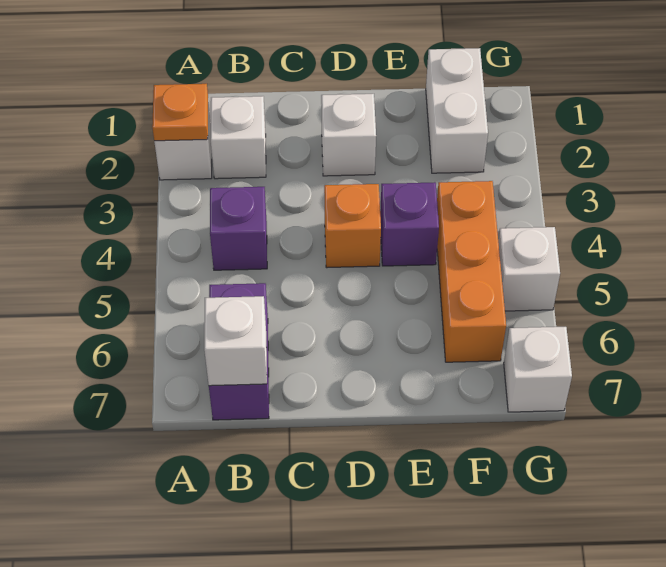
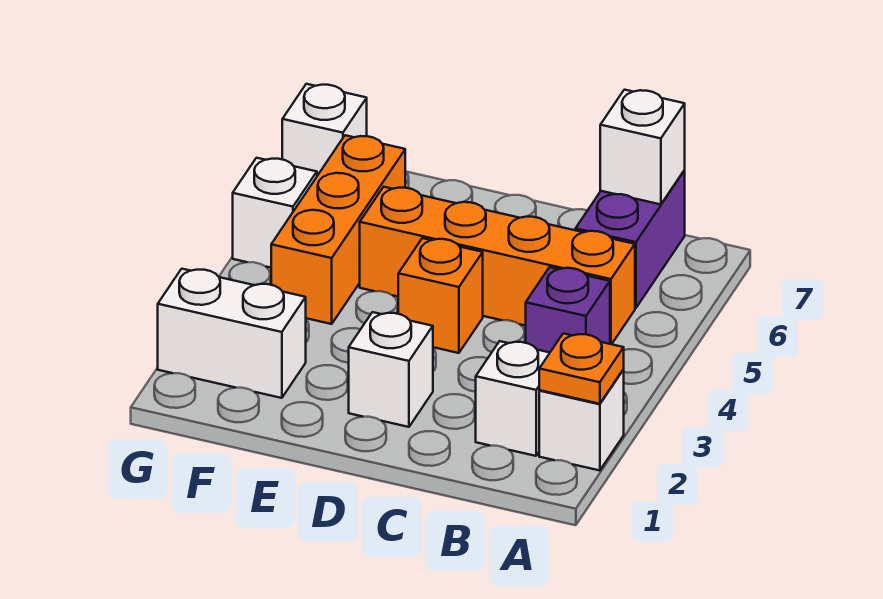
none -> orange brick B5:E5 level 1
purple brick E4 level 1 -> none
white brick F1:F2 level 1 -> white brick F2:G2 level 1

